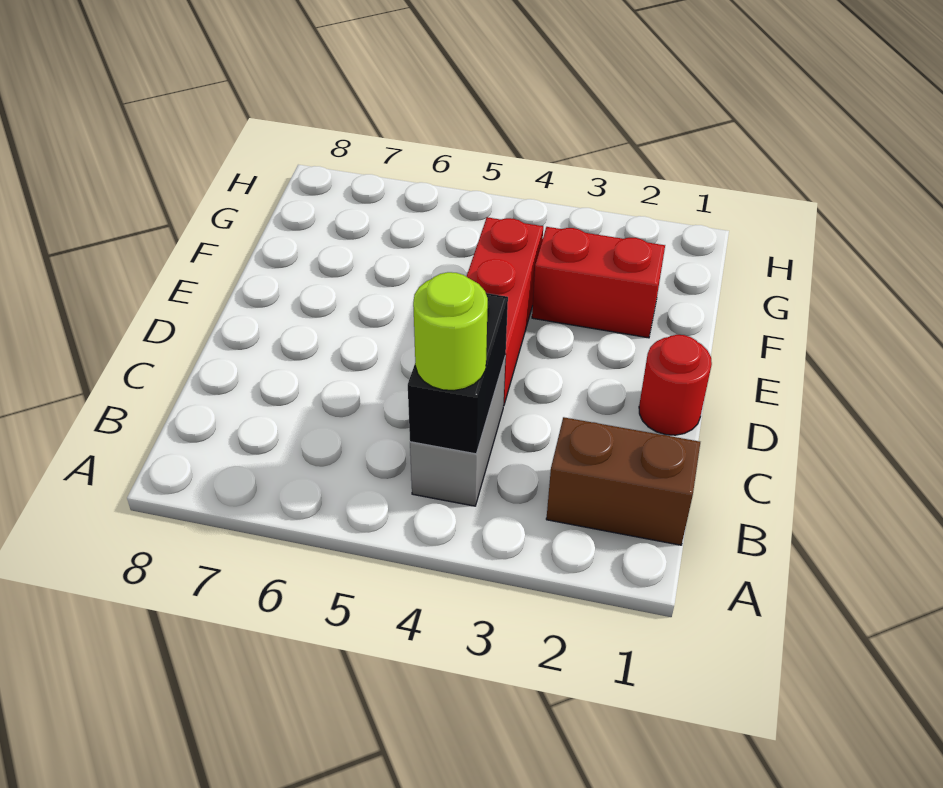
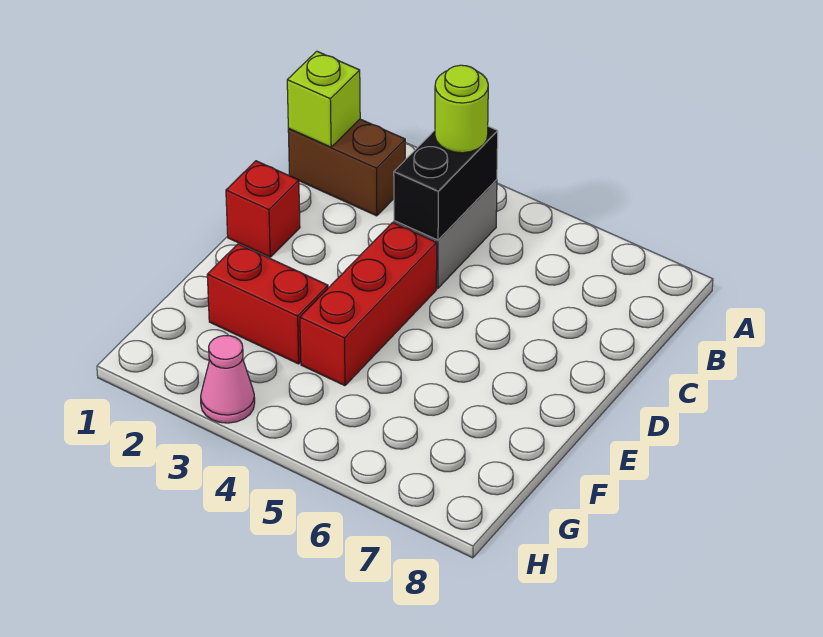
none -> lime brick B1 level 2
red round brick D1 level 1 -> red brick D1 level 1
none -> pink cone H3 level 1

